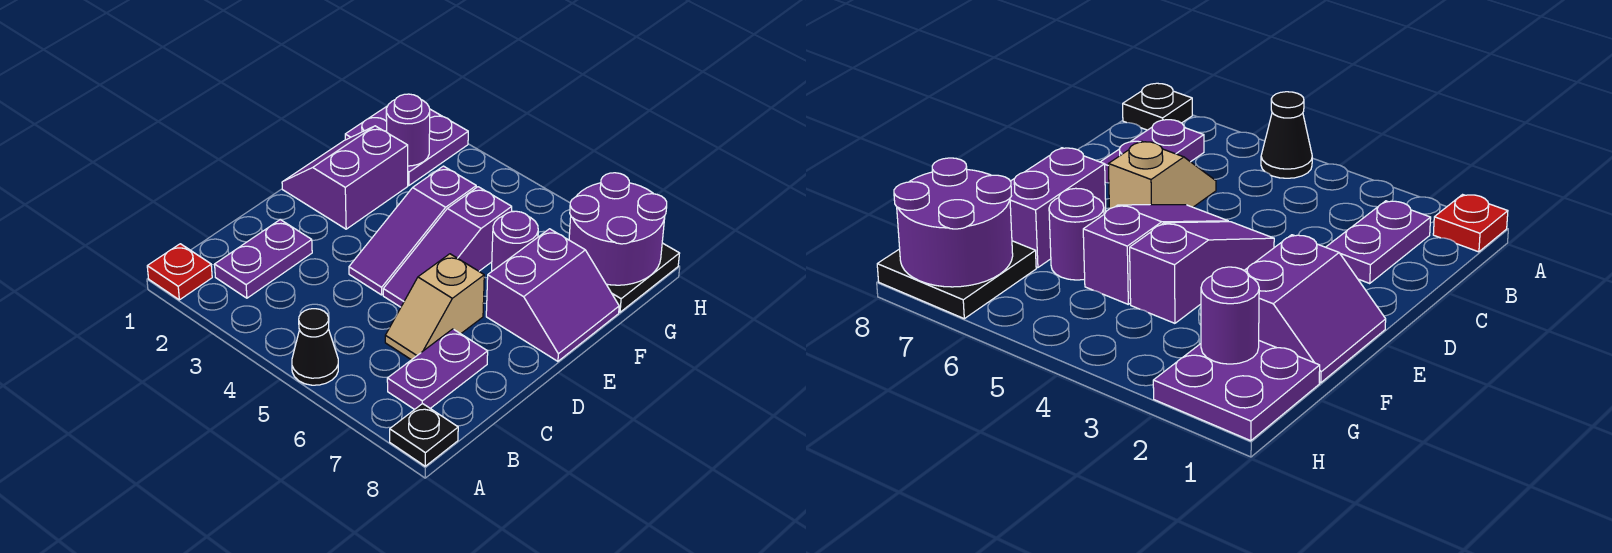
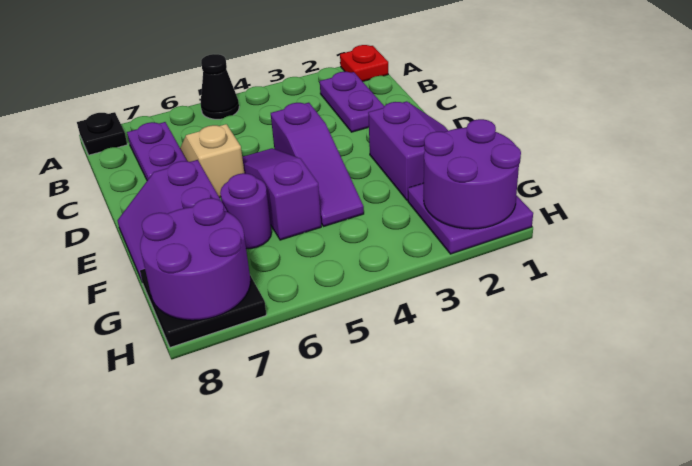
purple slope D4:F4 level 1 top F -> purple slope D4:F4 level 1 top D
purple round brick G2 level 2 -> purple round brick G1:H2 level 2

